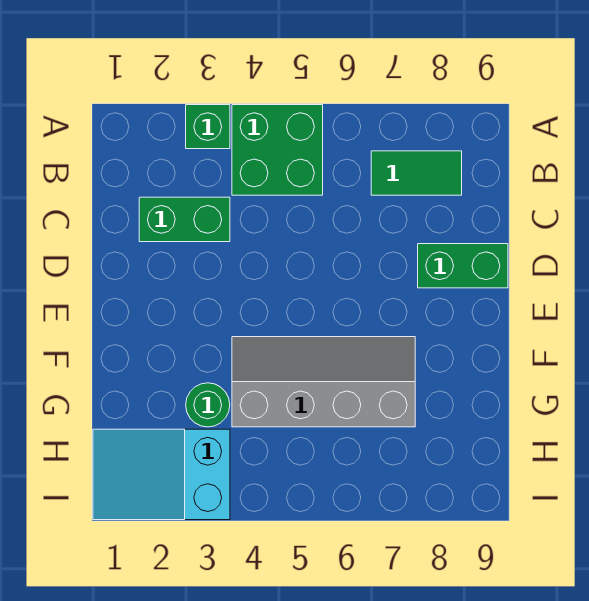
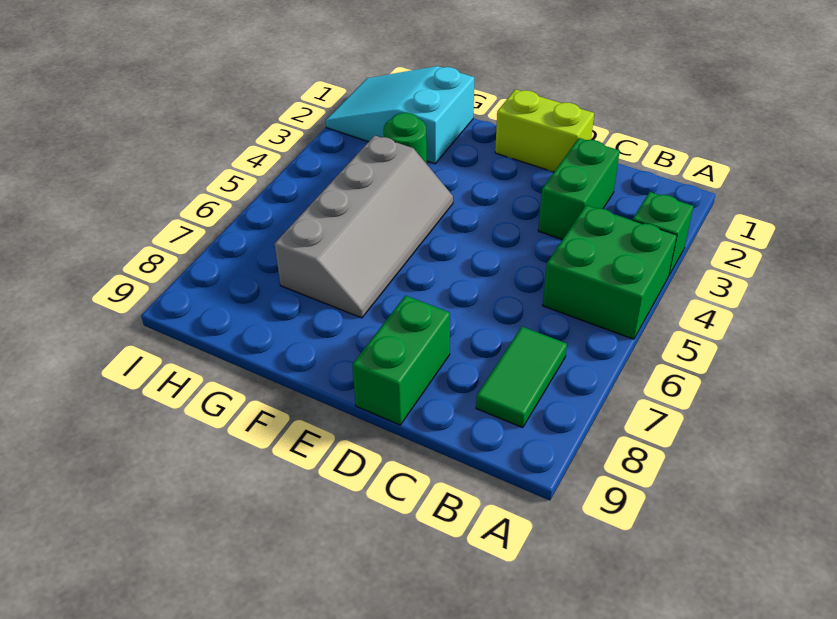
none -> lime brick D1:E1 level 1
cyan slope H1:I3 level 1 top 3 -> cyan slope G1:I2 level 1 top G

